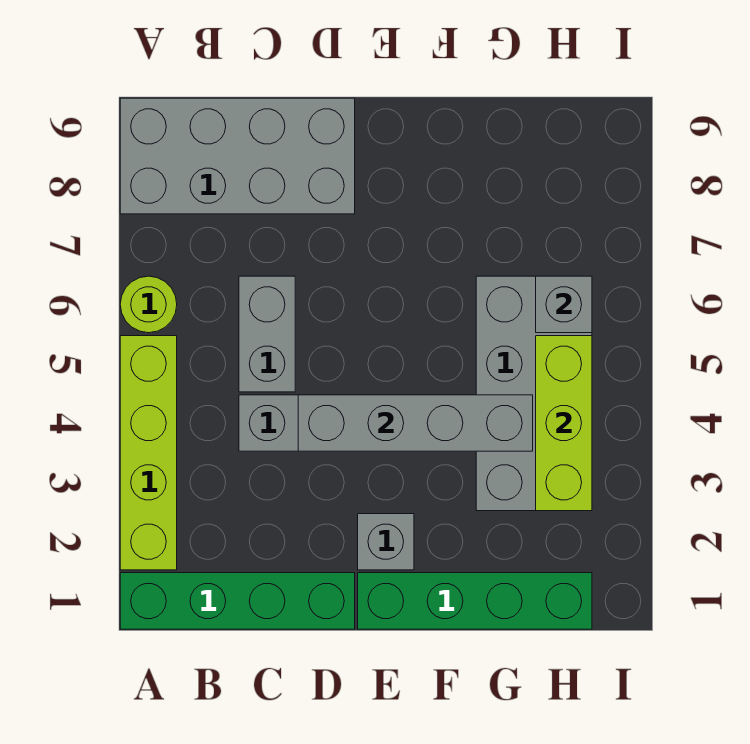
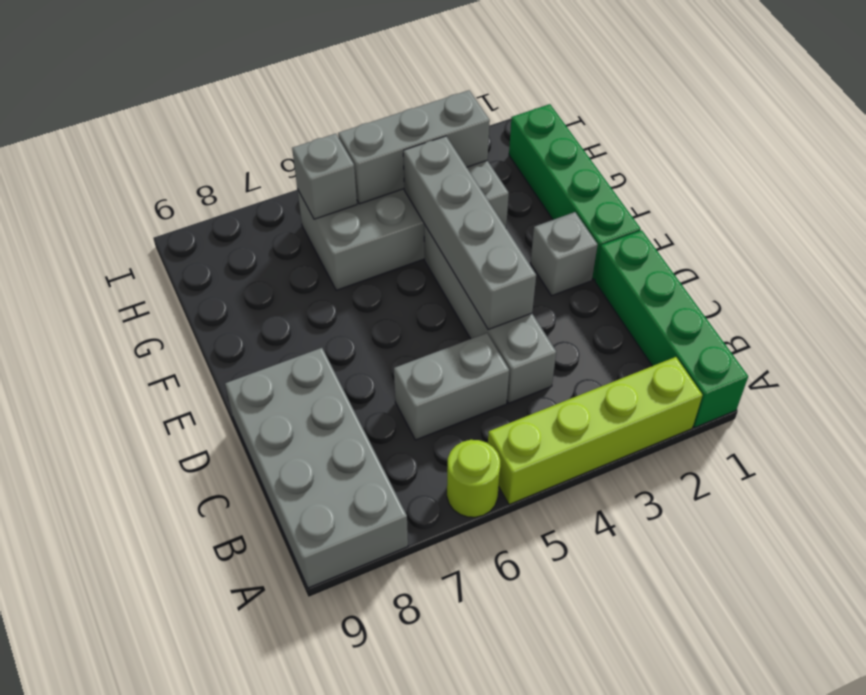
lime brick H3:H5 level 2 -> grey brick H3:H5 level 2

